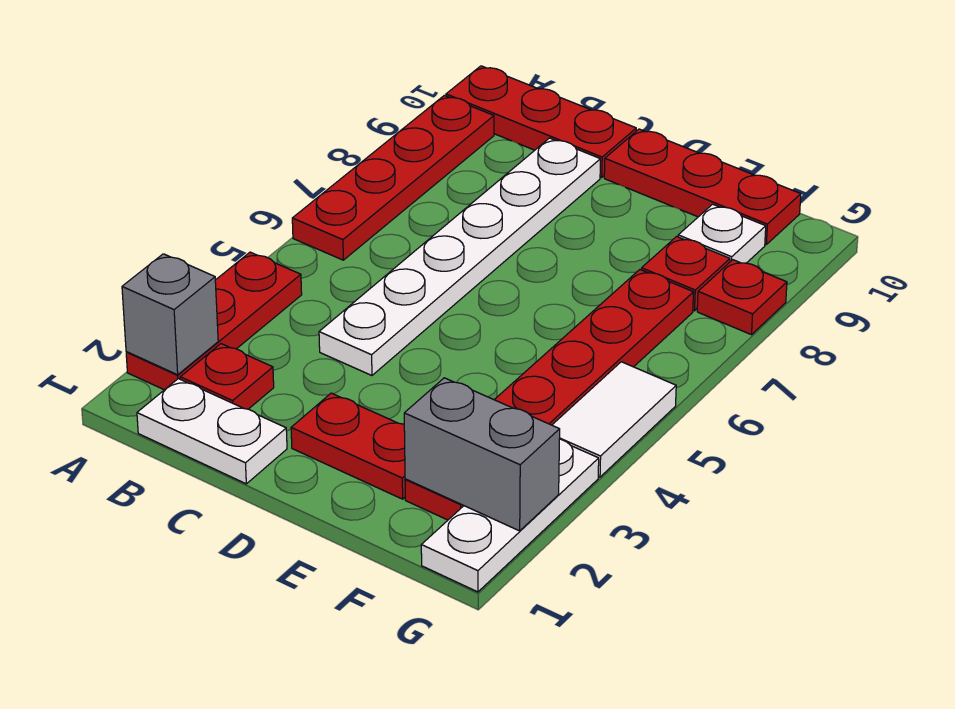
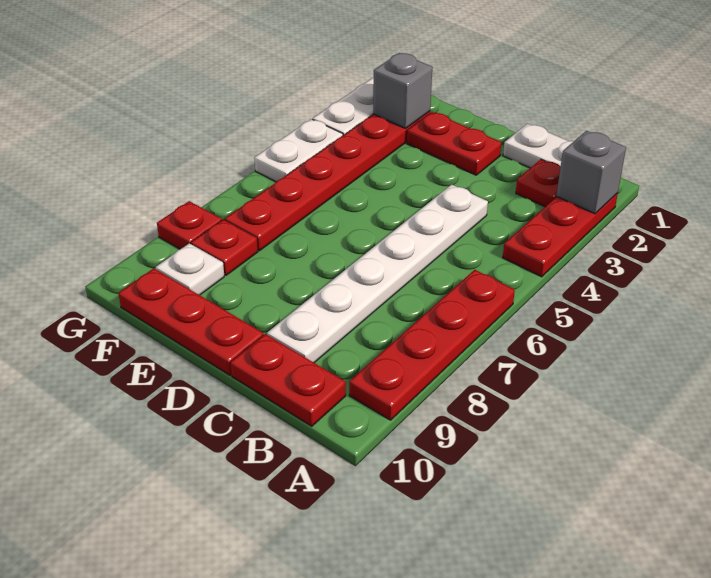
red plate A10:C10 level 1 -> red plate B10:C10 level 1
grey brick F2:G2 level 2 -> grey brick F2 level 2
white tile G4:G5 level 1 -> white plate G4:G5 level 1

